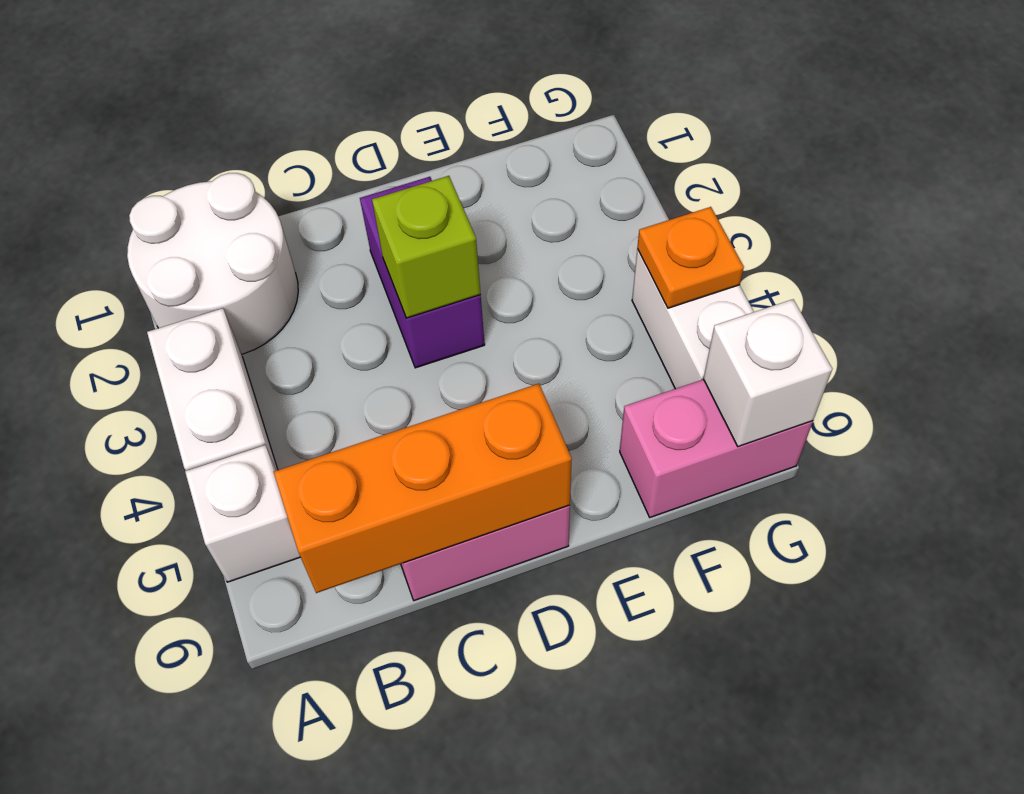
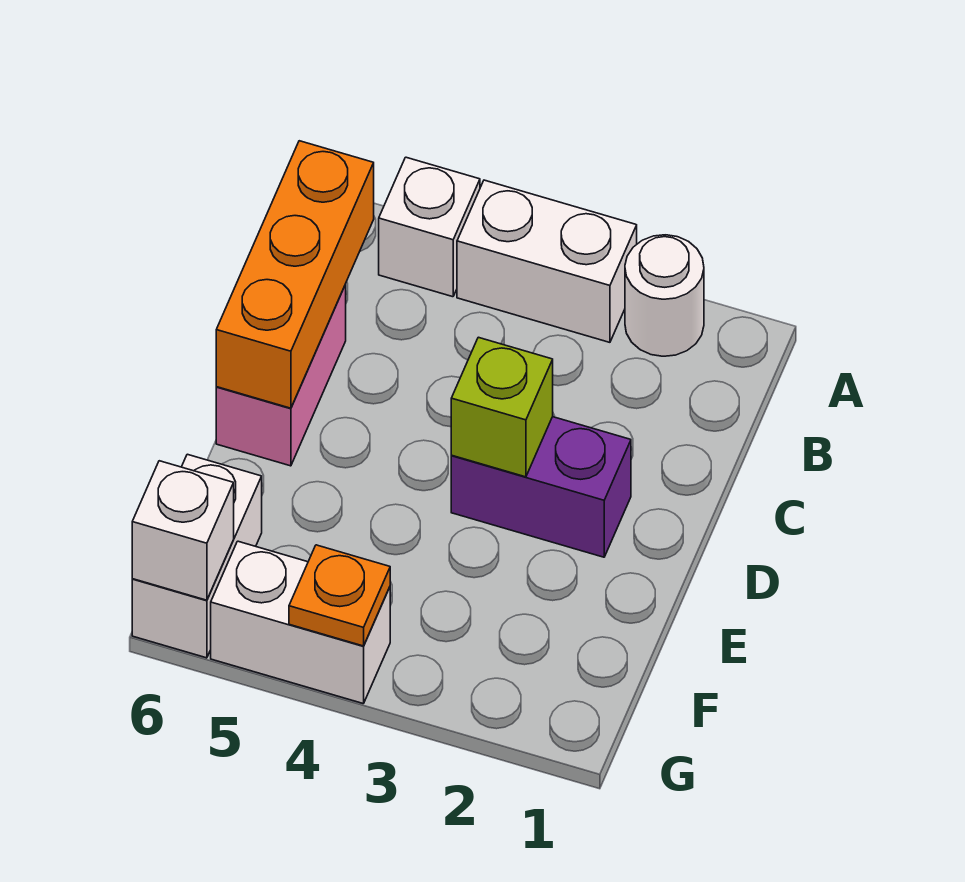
white round brick A1:B2 level 1 -> white round brick A2 level 1
pink brick F6:G6 level 1 -> white brick F6:G6 level 1

